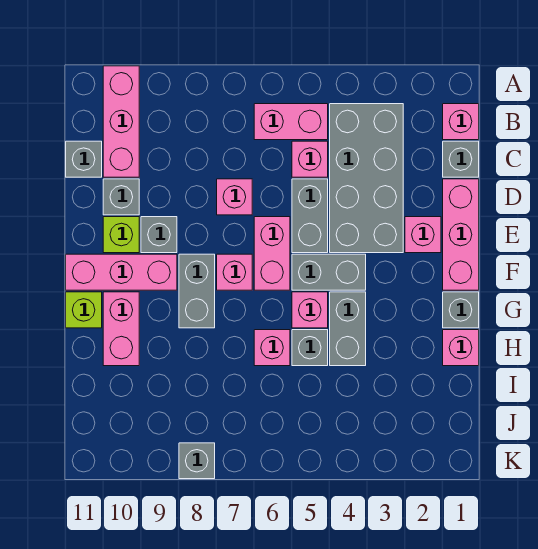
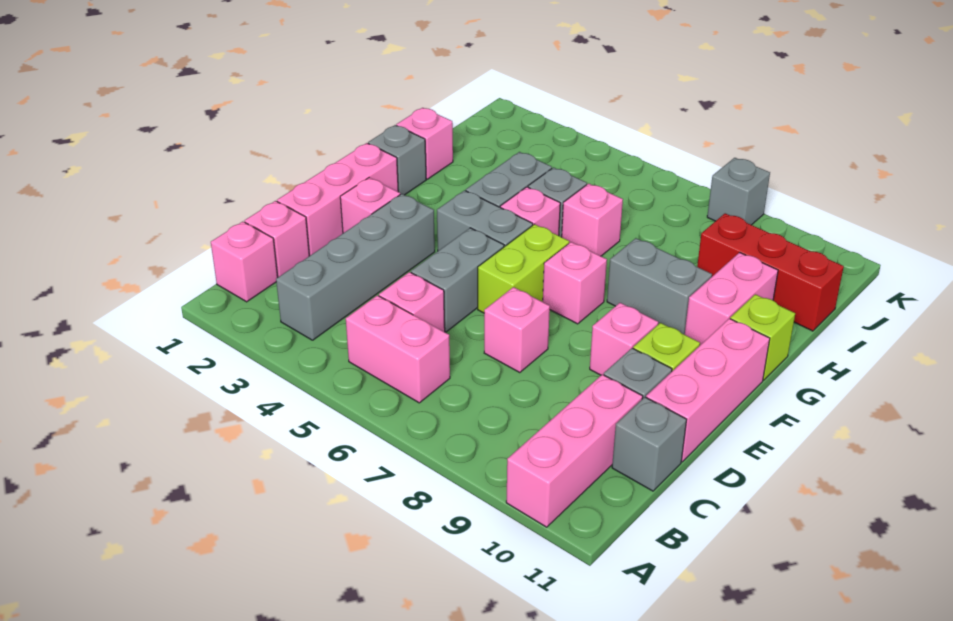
grey brick B3:E4 level 1 -> grey brick B3:E3 level 1
grey brick C1 level 1 -> pink brick C1 level 1
pink brick E6:F6 level 1 -> lime brick E6:F6 level 1
grey brick E9 level 1 -> pink brick E9 level 1
grey brick F8:G8 level 1 -> grey brick G8:G9 level 1
pink brick F9:F11 level 1 -> pink brick D11:F11 level 1
none -> red brick I9:I11 level 1

